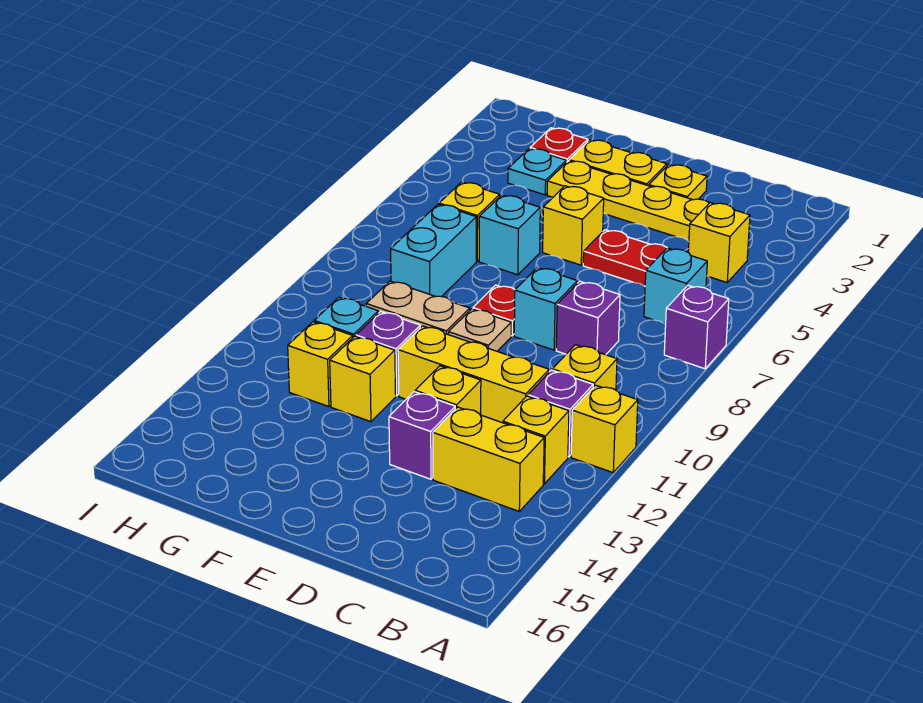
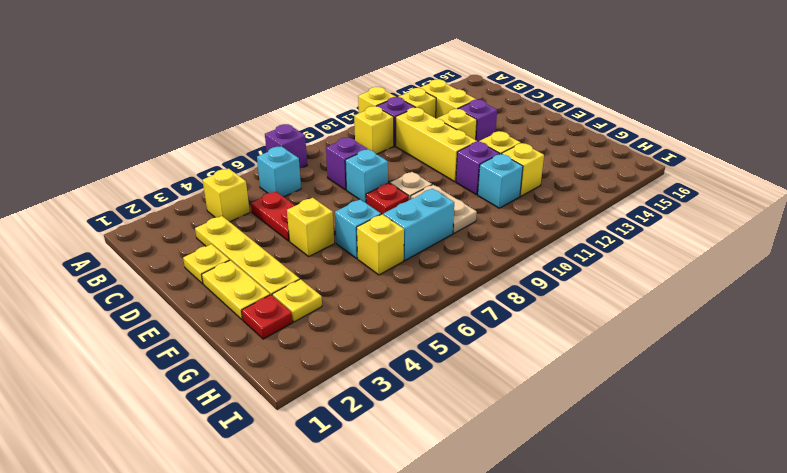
cyan plate G3 level 1 -> yellow plate G3 level 1

